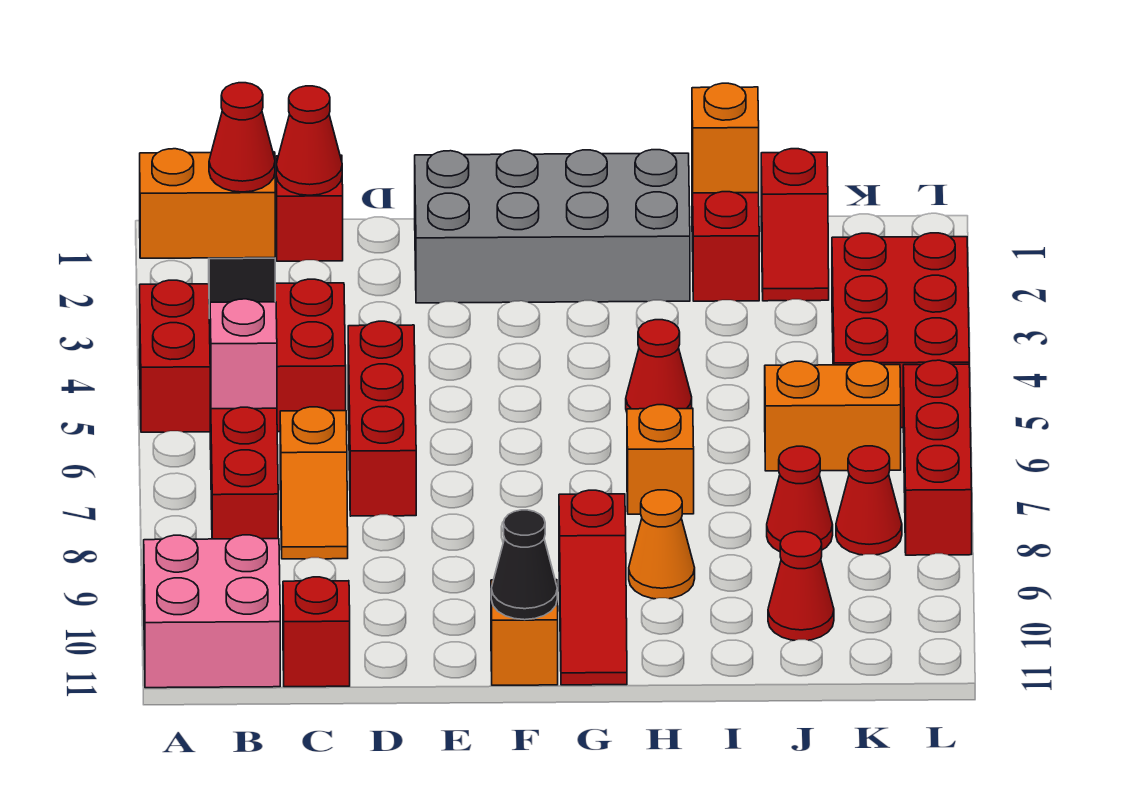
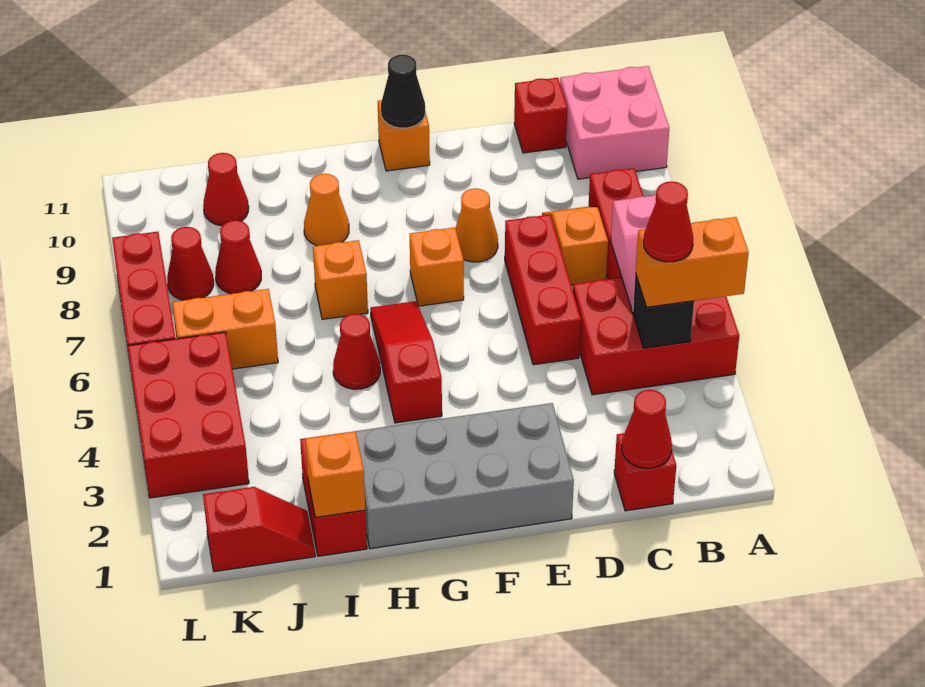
none -> orange cone E8 level 1
none -> orange brick F7 level 1
red slope G9:G11 level 1 top 9 -> red slope G4:G6 level 1 top 4
red slope J1:J2 level 1 top 1 -> red slope J1:K1 level 1 top K

